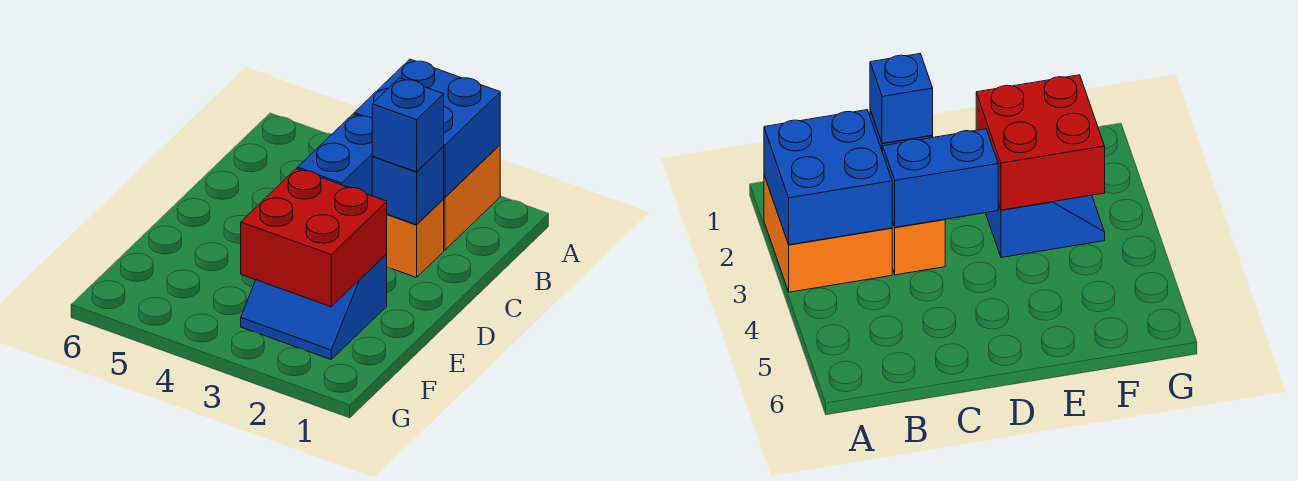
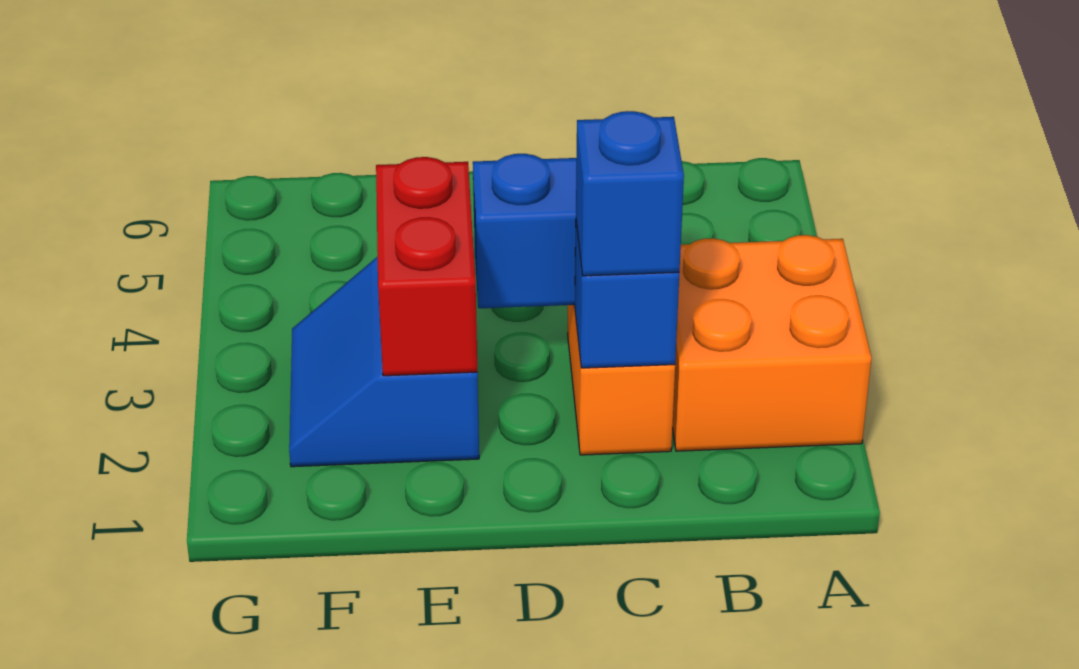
blue brick A2:B3 level 2 -> none
red brick E2:F3 level 2 -> red brick E2:E3 level 2

